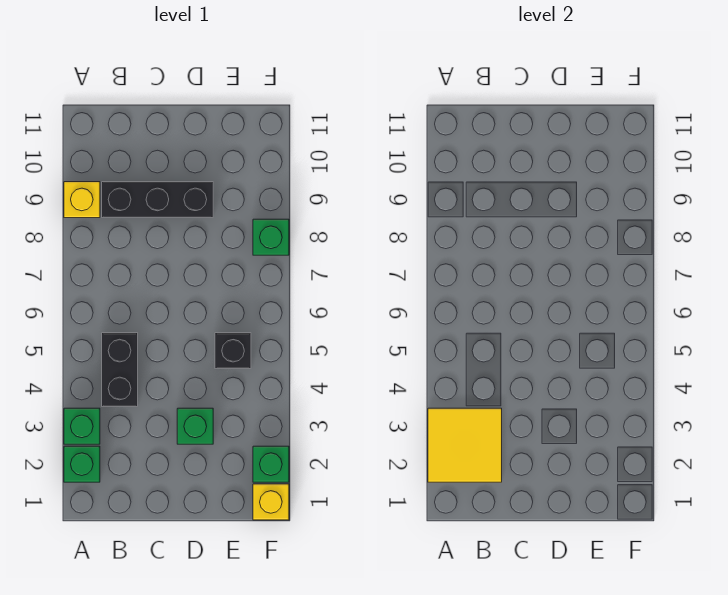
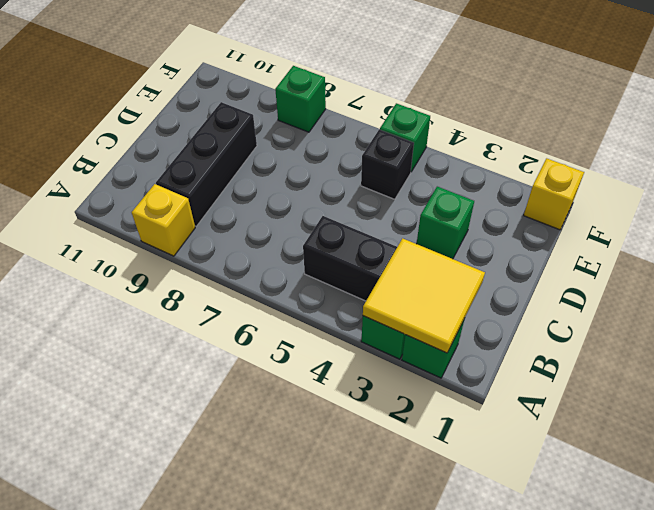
green brick F2 level 1 -> green brick F5 level 1

